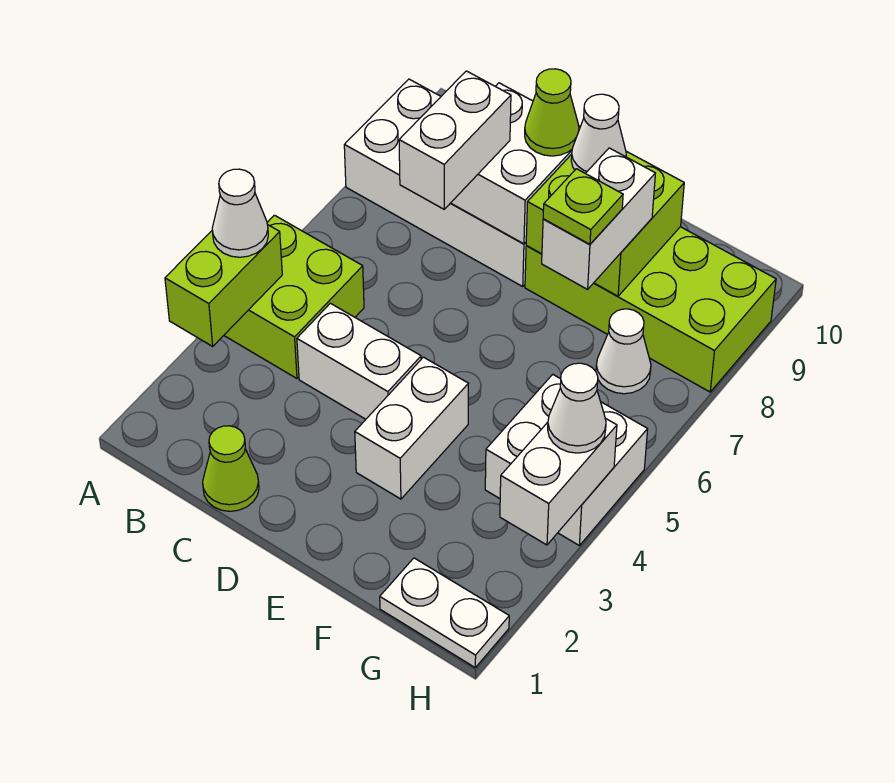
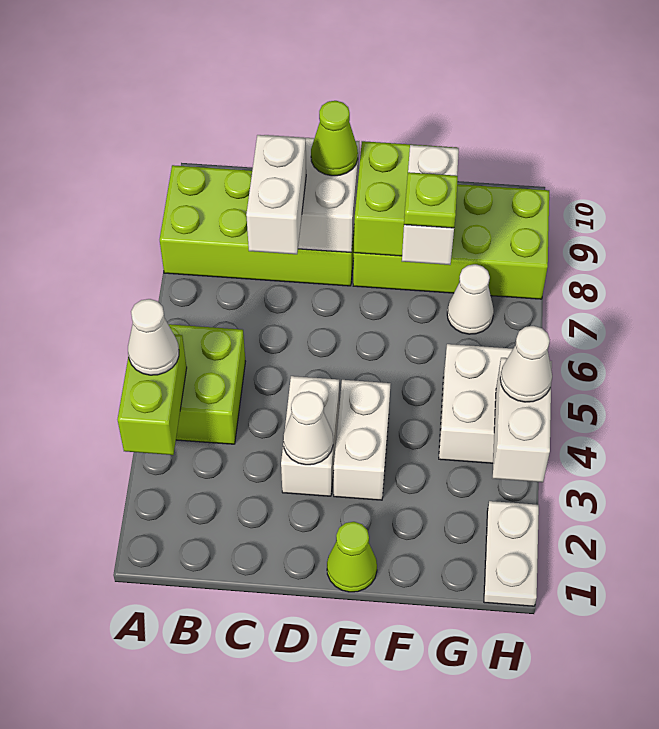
white brick A8:D9 level 1 -> lime brick A8:D9 level 1
lime cone C1 level 1 -> lime cone E1 level 1
white brick C4:D4 level 1 -> white brick D3:D4 level 1
white cone E9 level 3 -> white cone D3 level 2
white plate G1:H1 level 1 -> white plate H1:H2 level 1

